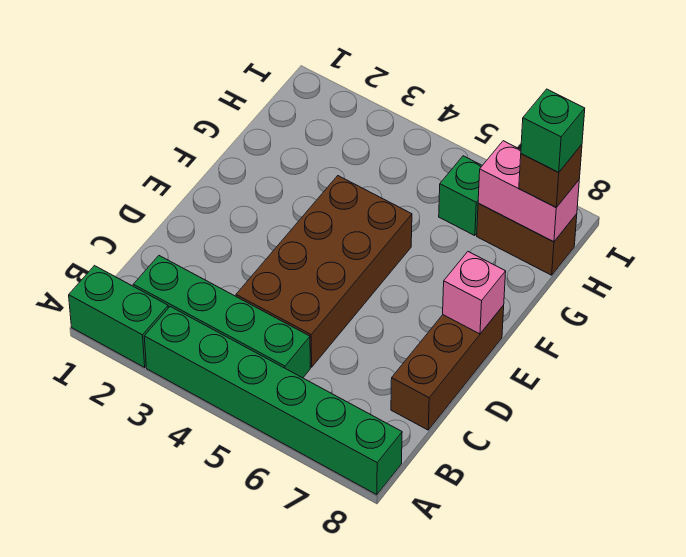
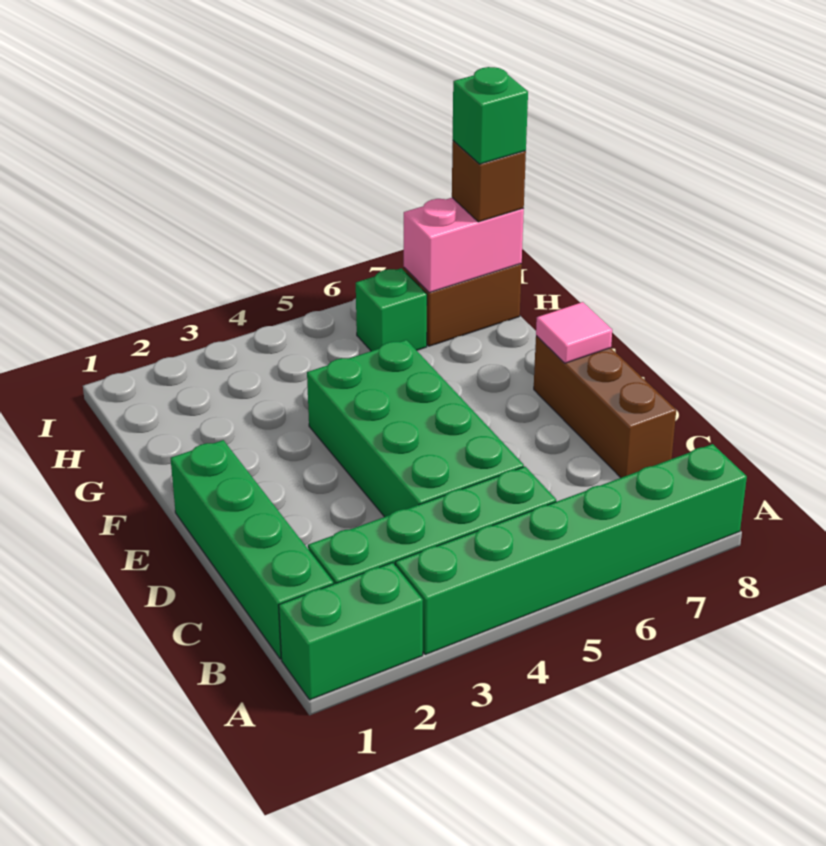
none -> green brick B1:E1 level 1
brown brick C4:F5 level 1 -> green brick C4:F5 level 1
pink brick E8 level 2 -> pink tile E8 level 2

